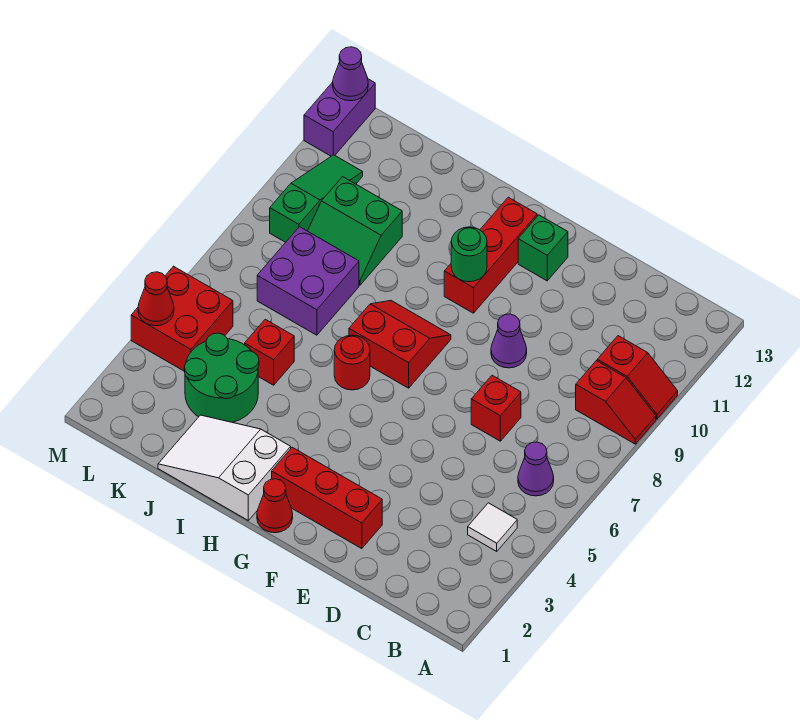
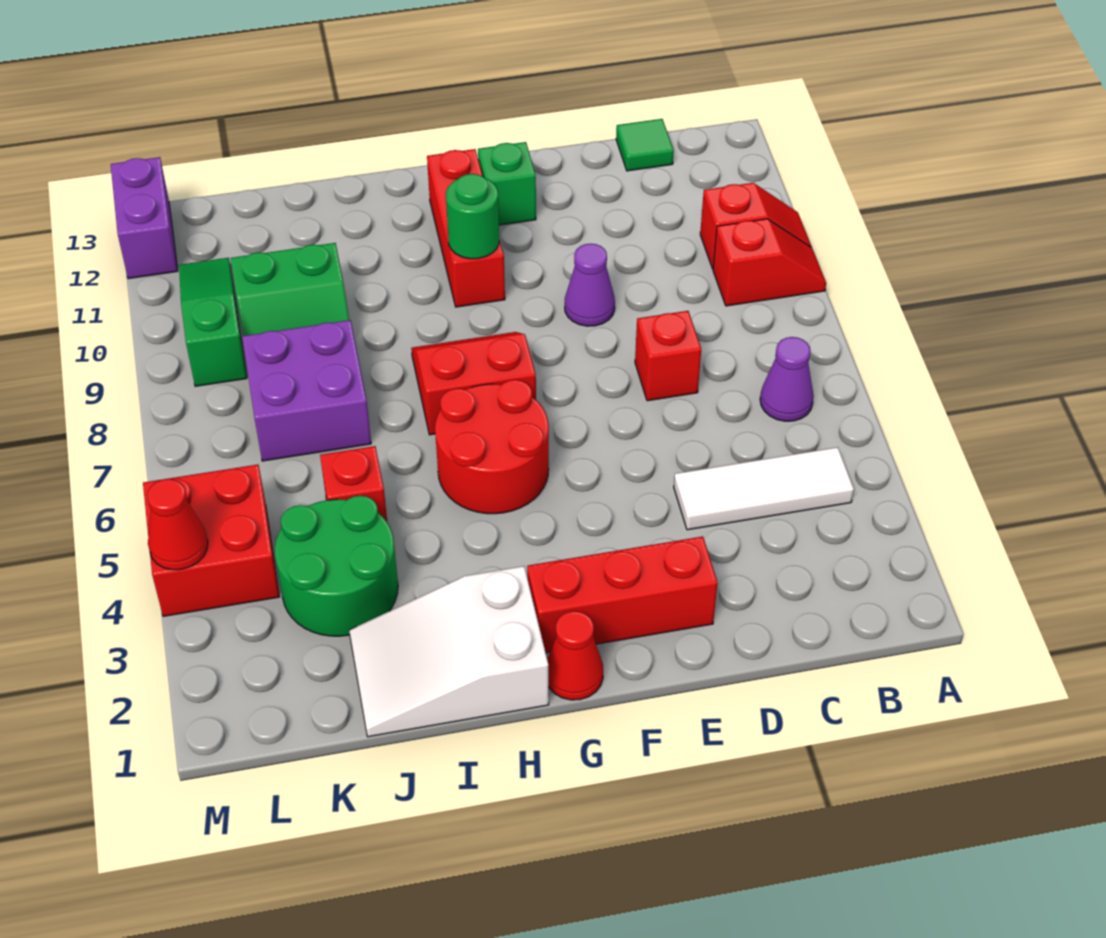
white tile B4 level 1 -> white tile B4:D4 level 1
none -> green tile C13 level 1
red round brick H6 level 1 -> red round brick G5:H6 level 1
purple cone M13 level 2 -> none

